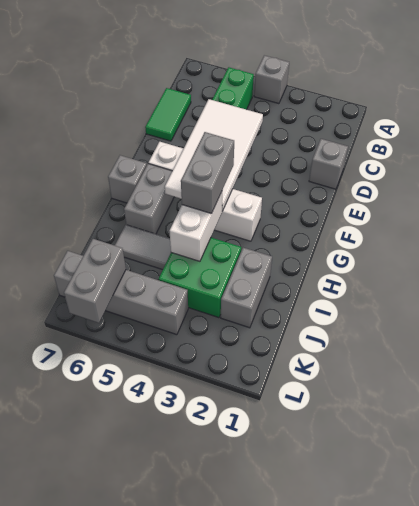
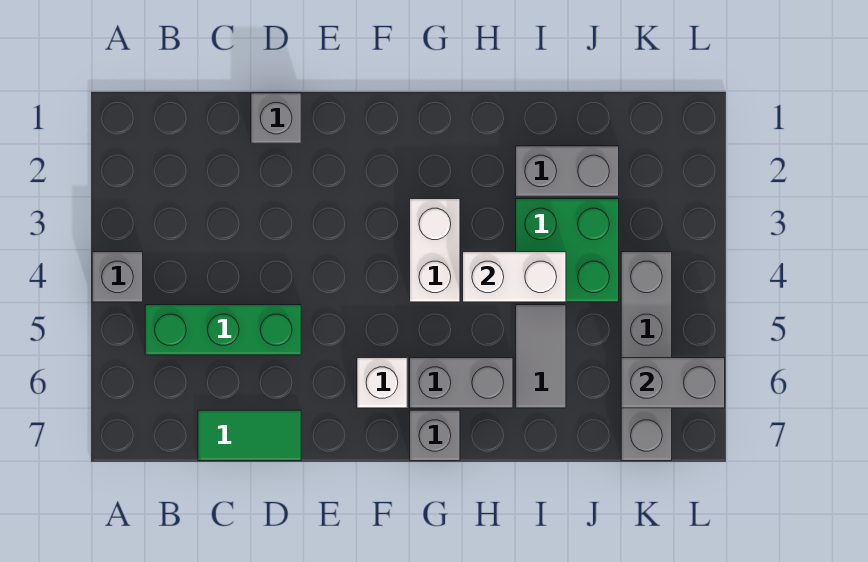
white tile D4:G5 level 2 -> none
grey brick G4:H4 level 3 -> none

